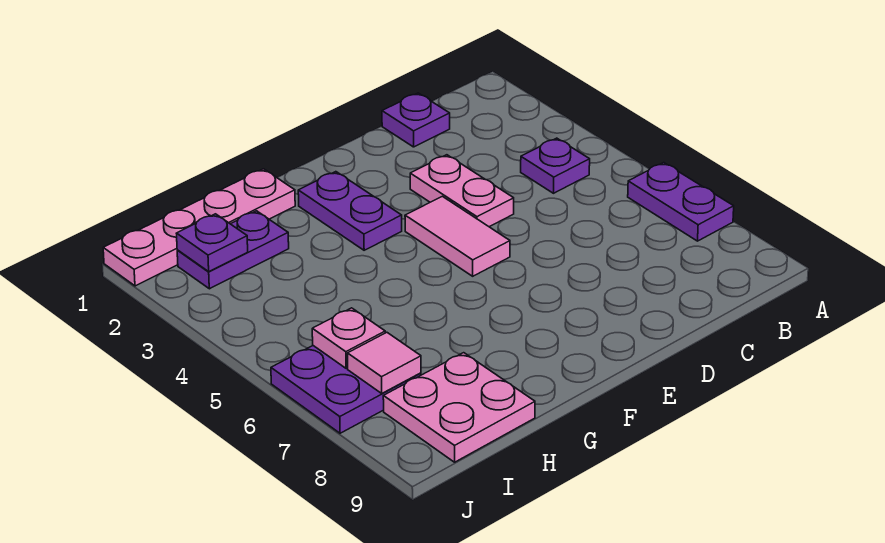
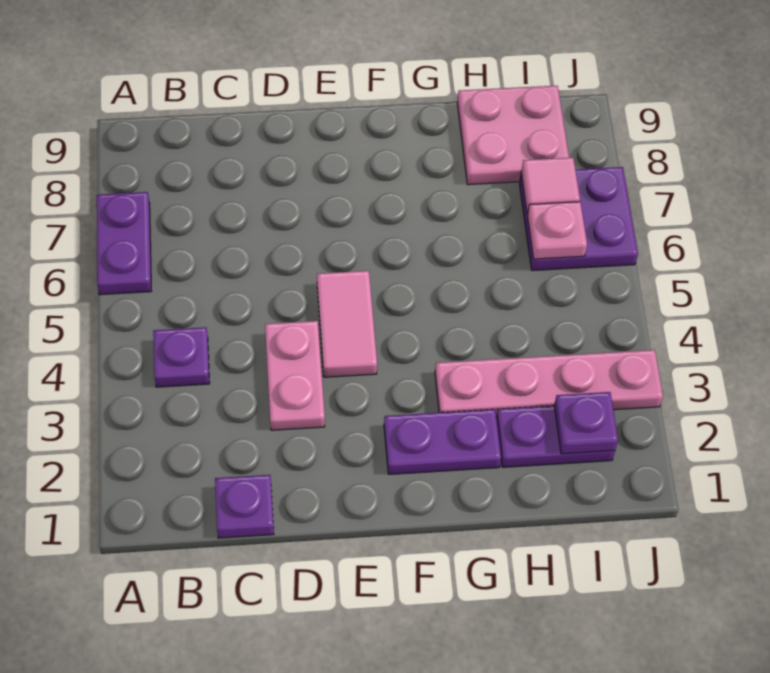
purple plate F2:F3 level 1 -> purple plate F2:G2 level 1
pink plate G1:J1 level 1 -> pink plate G3:J3 level 1

